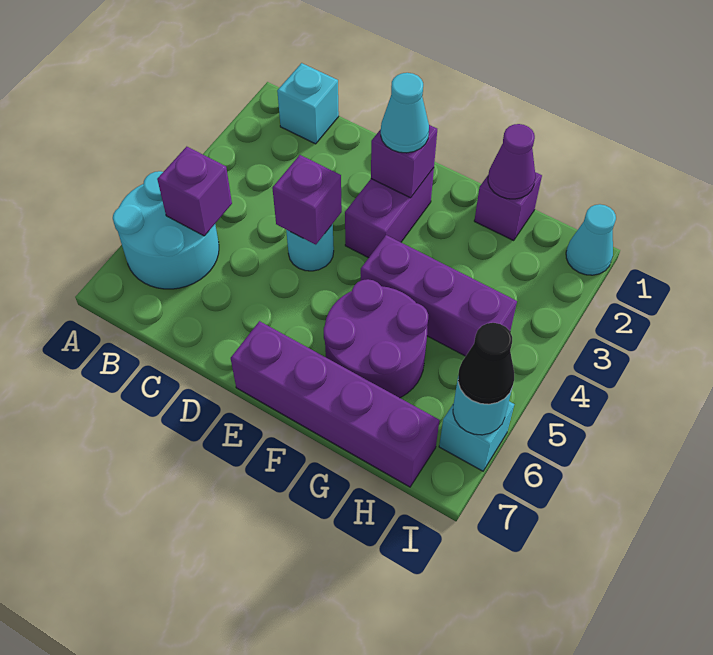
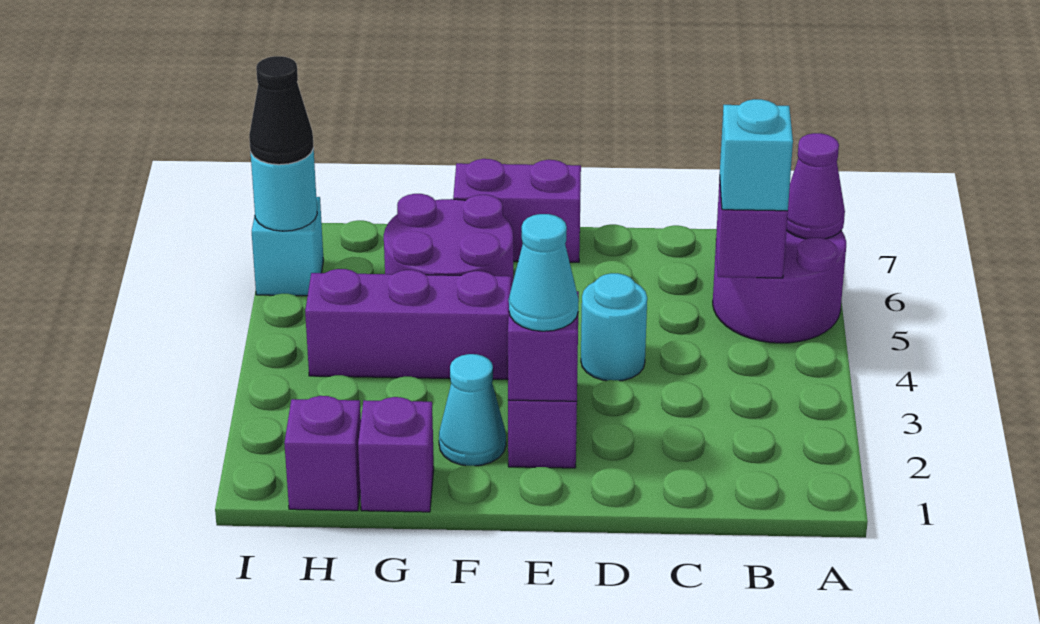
cyan round brick A5:B6 level 1 -> purple round brick A5:B6 level 1
cyan brick B1 level 1 -> cyan brick B5 level 3
purple brick D4 level 2 -> purple brick H1 level 1
purple brick E7:H7 level 1 -> purple brick E7:F7 level 1
purple cone G1 level 2 -> purple cone A6 level 2
cyan cone I1 level 1 -> cyan cone F2 level 1

